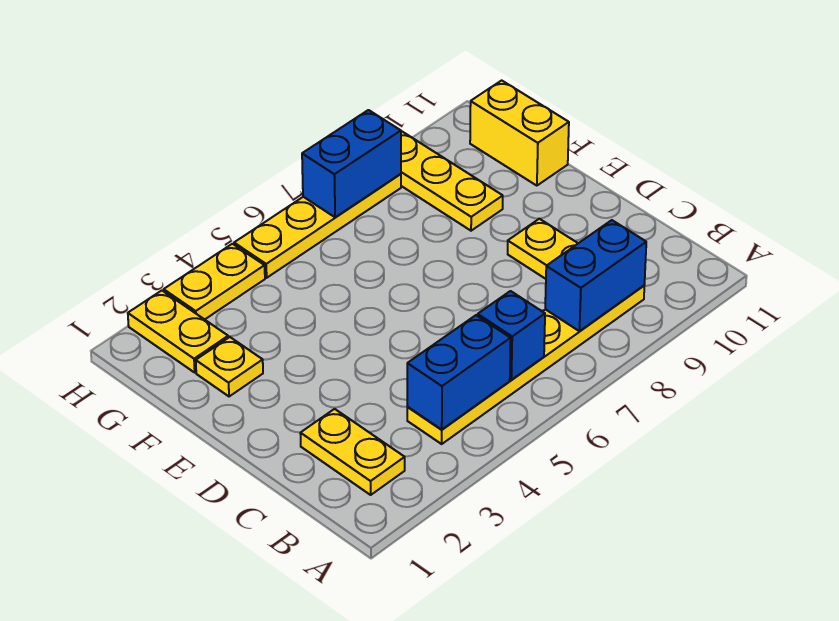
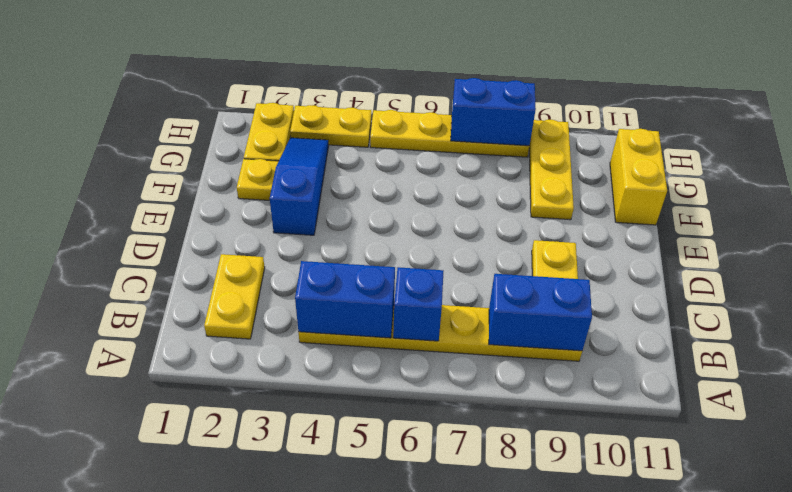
none -> blue slope E3:G3 level 1 top E

